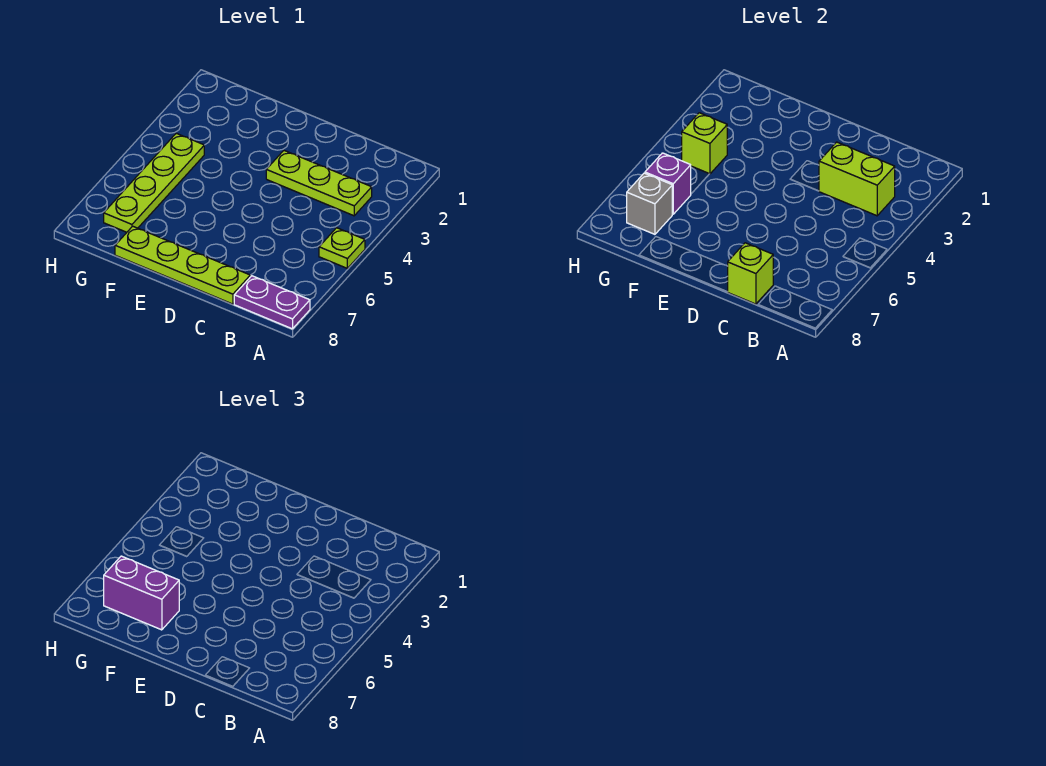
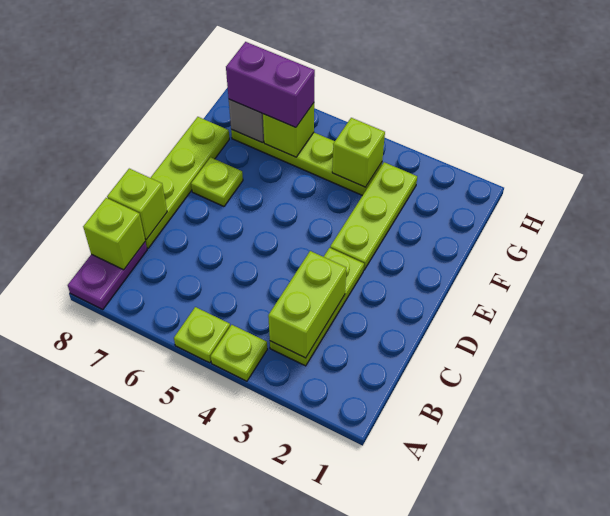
none -> lime plate A4 level 1
none -> lime brick B8 level 2
none -> lime plate E3:G3 level 1
none -> lime plate E7 level 1
purple brick F7:G7 level 3 -> purple brick G6:G7 level 3
purple brick G6 level 2 -> lime brick G6 level 2

